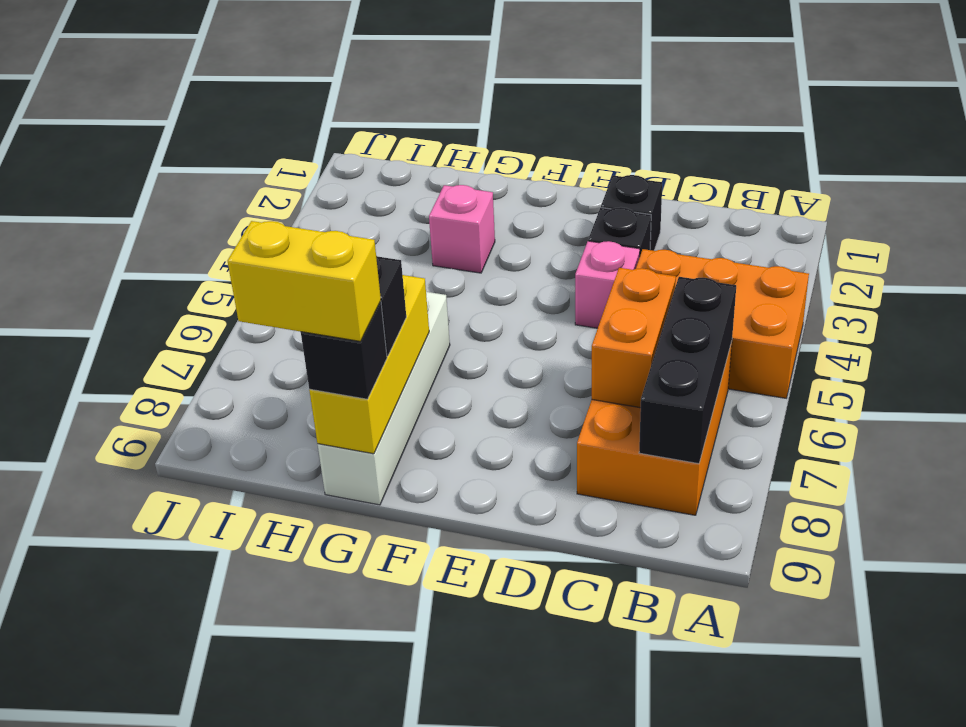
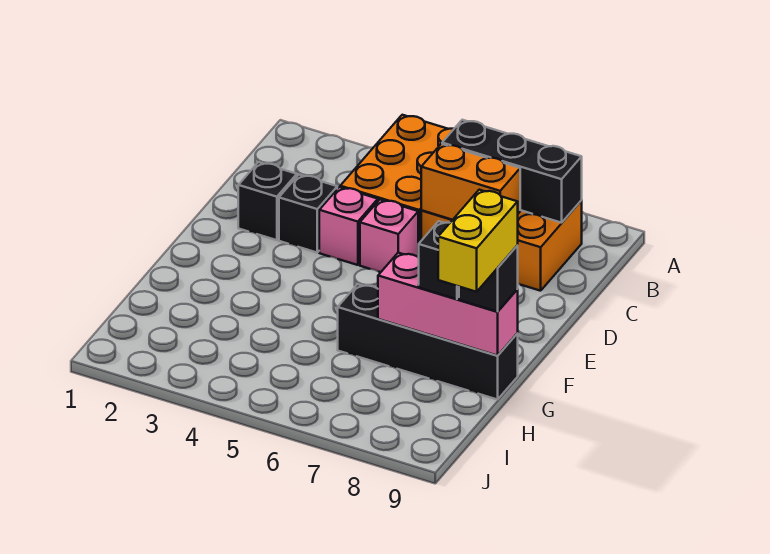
pink brick G3 level 1 -> pink brick D5 level 1
white brick G6:G9 level 1 -> black brick G6:G9 level 1
yellow brick G7:G9 level 2 -> pink brick G7:G9 level 2

